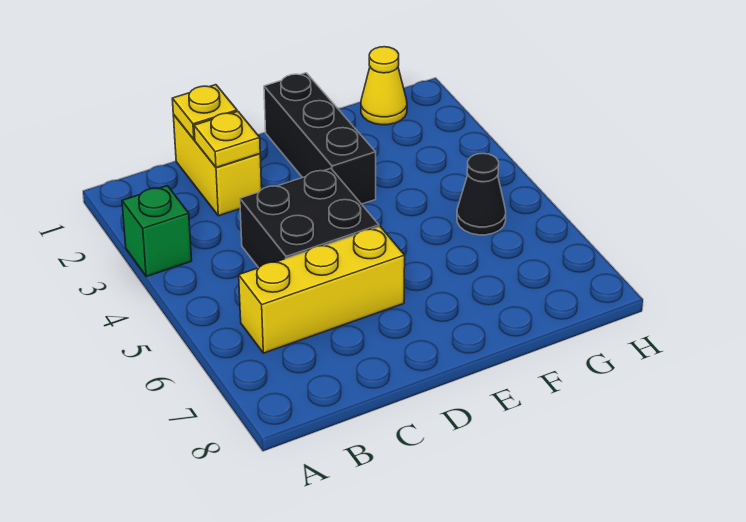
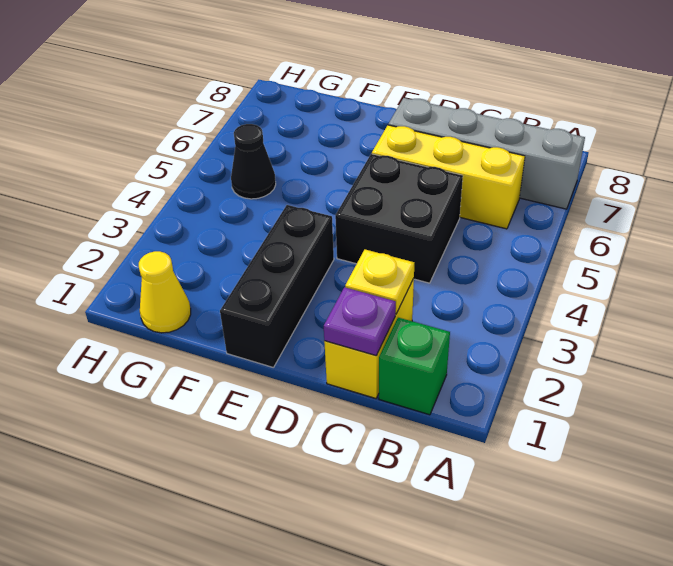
green brick A3 level 1 -> green brick B1 level 1
none -> grey brick A7:D7 level 1
yellow plate C1 level 2 -> purple plate C1 level 2

